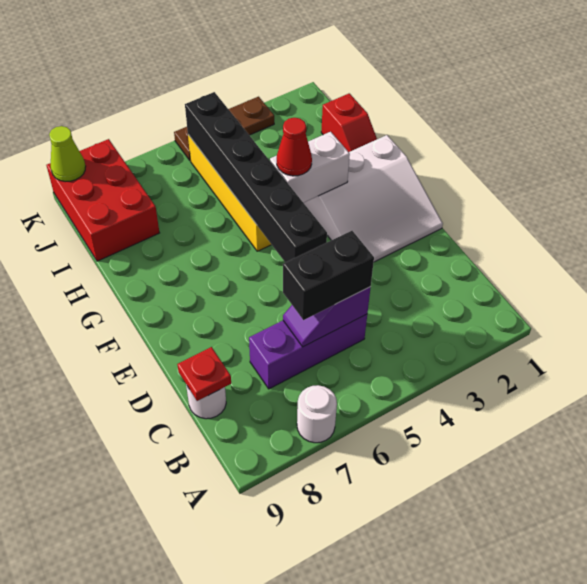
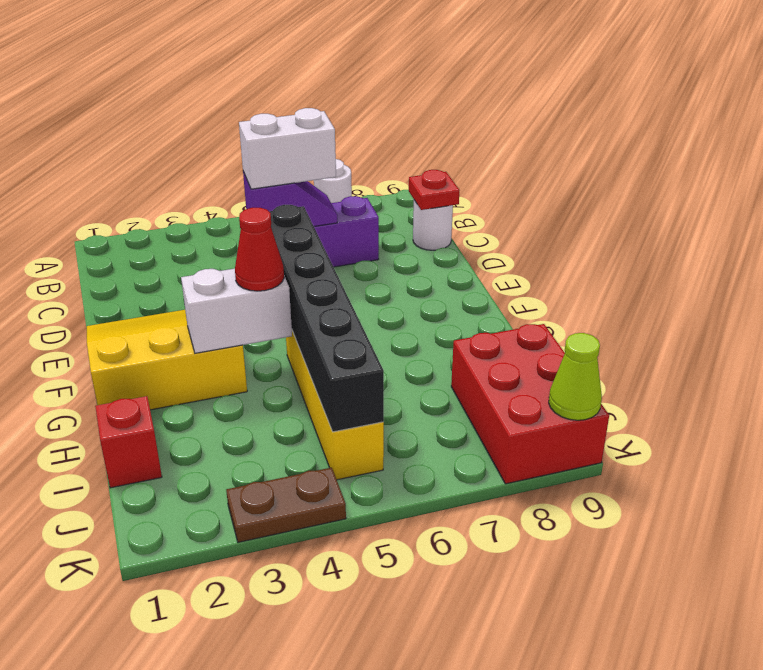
black brick C5:C6 level 3 -> white brick C5:C6 level 3
white slope E1:G3 level 1 top G -> yellow slope E1:G3 level 1 top G
brown plate K3:K5 level 1 -> brown plate K3:K4 level 1

